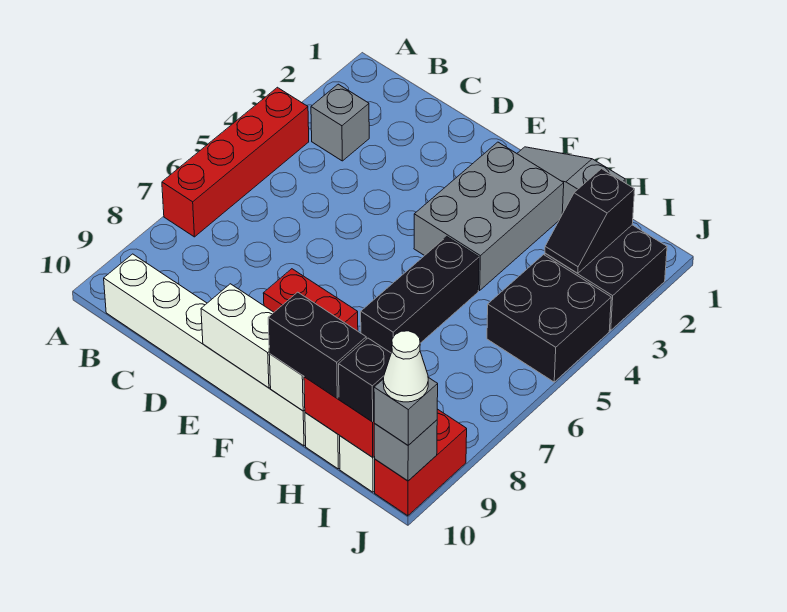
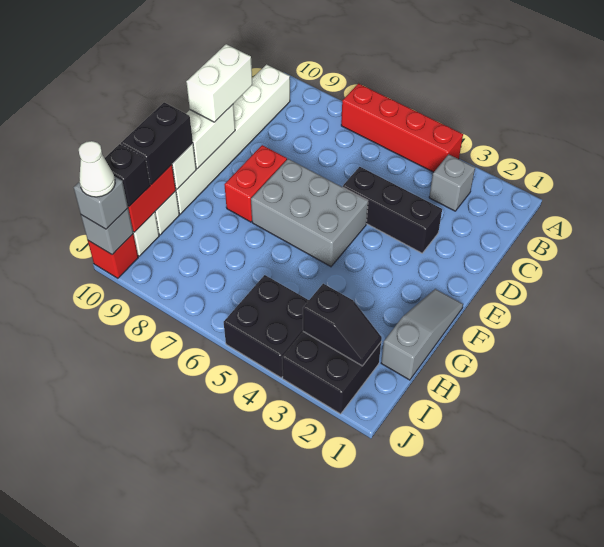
none -> white brick D10:E10 level 3
grey brick F2:G4 level 1 -> grey brick E5:F7 level 1
black brick G5:G7 level 1 -> black brick D3:D5 level 1
black slope I2:I3 level 2 top 2 -> black slope I2:I3 level 2 top 3
red brick J9:J10 level 1 -> red brick J10 level 1

